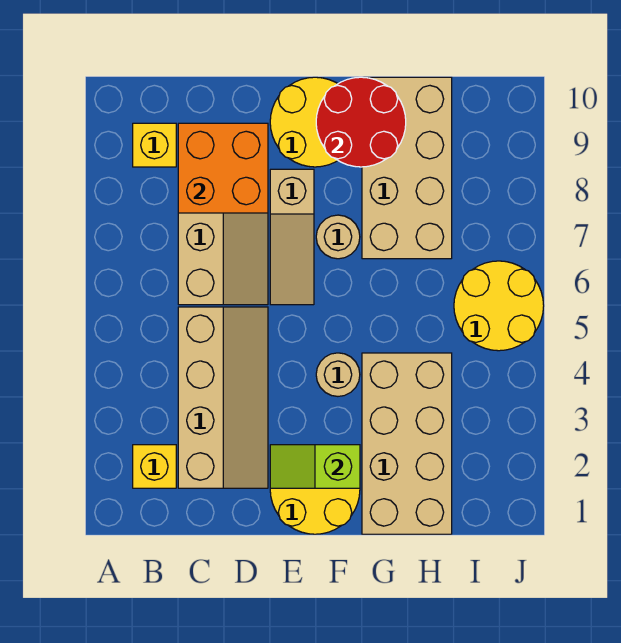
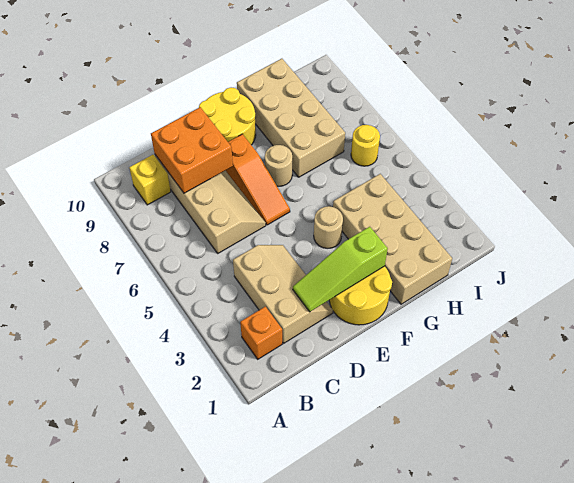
yellow brick B2 level 1 -> orange brick B2 level 1
tan slope C2:D5 level 1 top C -> tan slope C2:D4 level 1 top C
lime slope E2:F2 level 2 top F -> lime slope D2:F2 level 2 top F
tan slope E6:E8 level 1 top 8 -> orange slope E6:E8 level 1 top 8
red round brick F9:G10 level 2 -> none
yellow round brick I5:J6 level 1 -> yellow round brick I6 level 1

